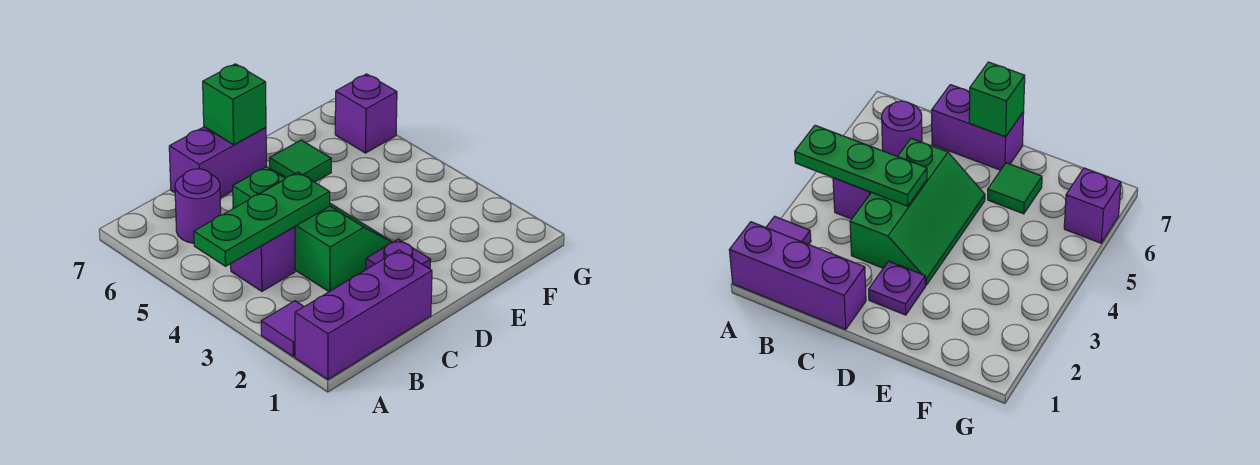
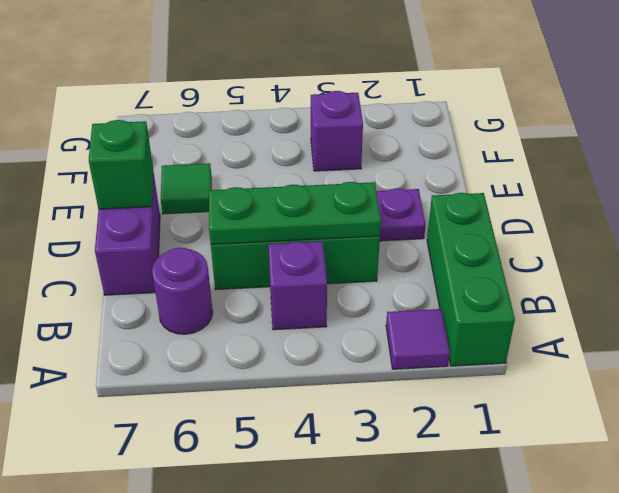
purple brick A1:C1 level 1 -> green brick A1:C1 level 1
green plate A4:C4 level 2 -> green plate C3:C5 level 2
purple brick G6 level 1 -> purple brick F3 level 1

